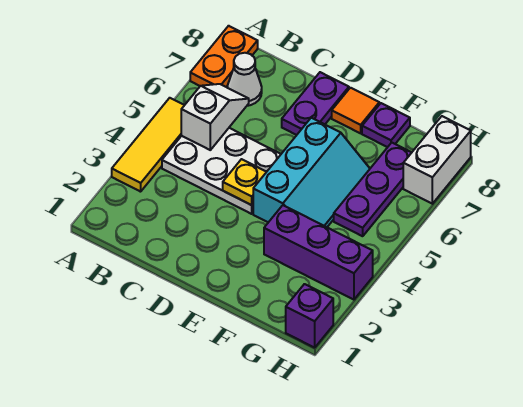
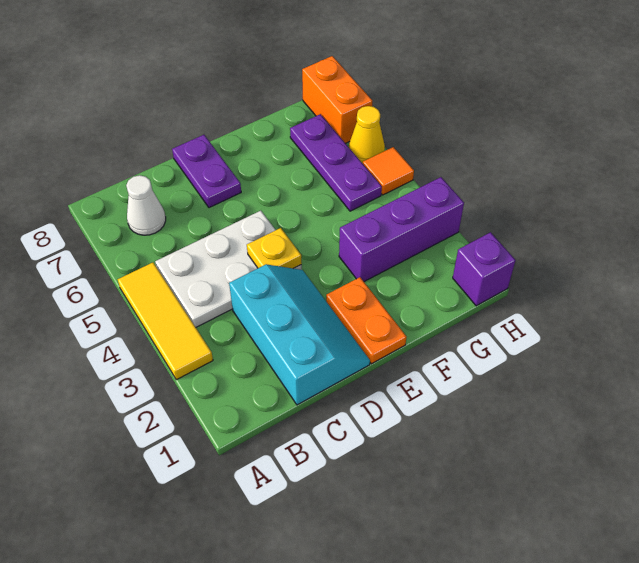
orange plate A7:A8 level 1 -> orange plate E1:E2 level 1
white slope B5:B6 level 2 top 5 -> none
cyan slope E4:F6 level 1 top E -> cyan slope C1:D3 level 1 top C
orange tile E8 level 1 -> orange tile H5 level 1
purple plate F8 level 1 -> none
none -> yellow cone H6 level 1
white brick H7:H8 level 1 -> orange brick H7:H8 level 1

